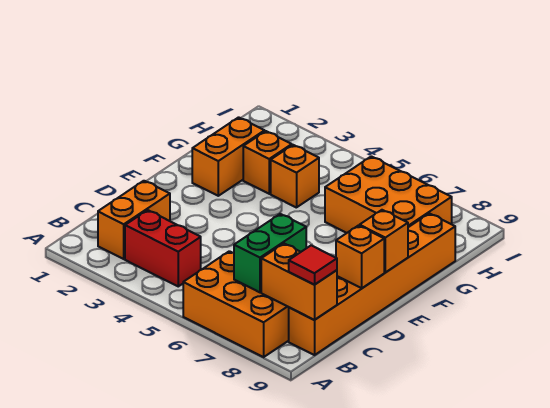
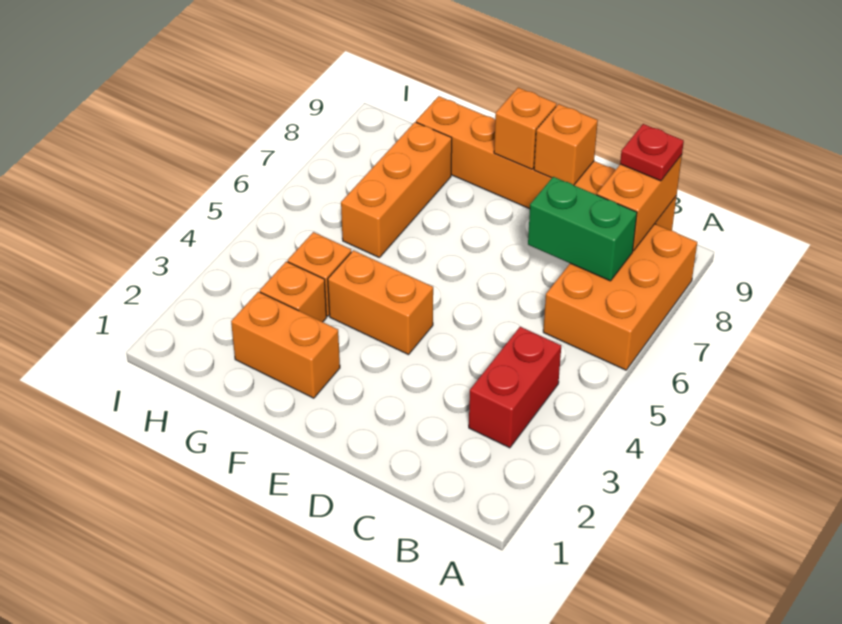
orange brick B2:C2 level 1 -> orange brick E4:F4 level 1
red tile B9 level 3 -> red plate B9 level 3
orange brick G6:H8 level 1 -> orange brick G6:G8 level 1

